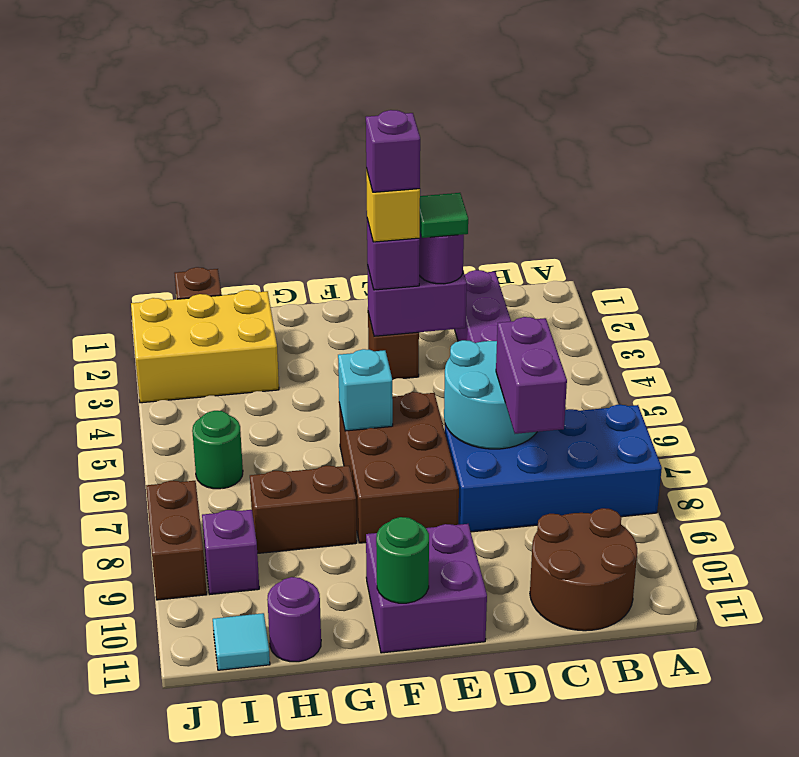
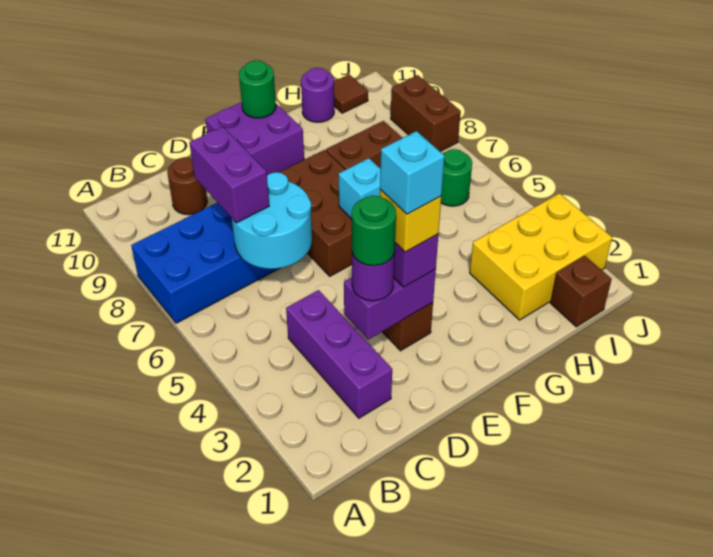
brown round brick B10:C11 level 1 -> brown round brick C10 level 1
green tile D3 level 4 -> green round brick D3 level 4
purple brick E3 level 5 -> cyan brick E3 level 5
purple brick I9 level 1 -> none
cyan tile I11 level 1 -> brown tile I11 level 1

